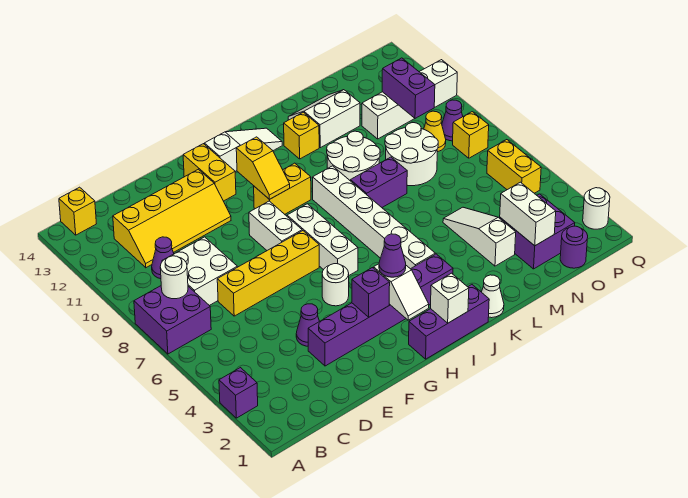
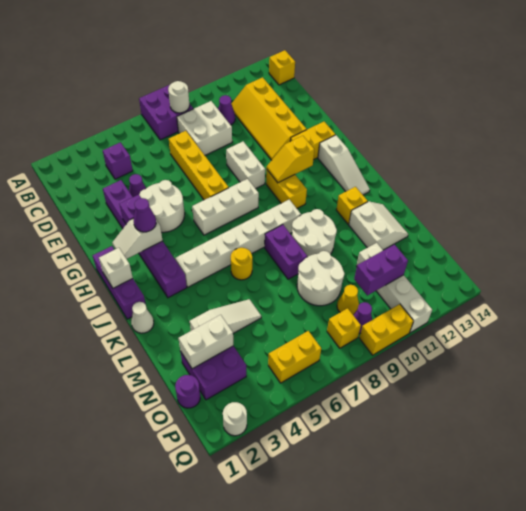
purple brick A3 level 1 -> purple brick C4 level 1
white round brick G5 level 1 -> white round brick F4:G5 level 1
white brick G8:G9 level 1 -> white brick F9:G9 level 1
none -> yellow round brick K6 level 1
none -> yellow brick Q9:Q10 level 1

